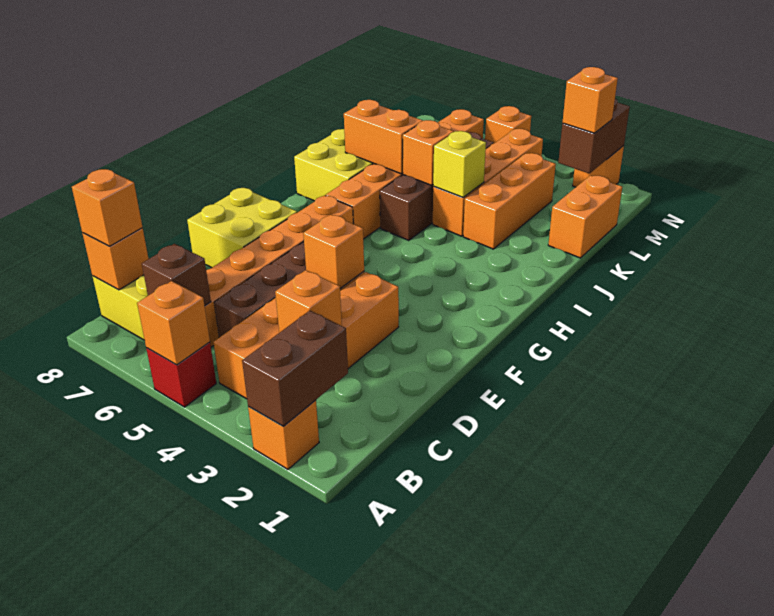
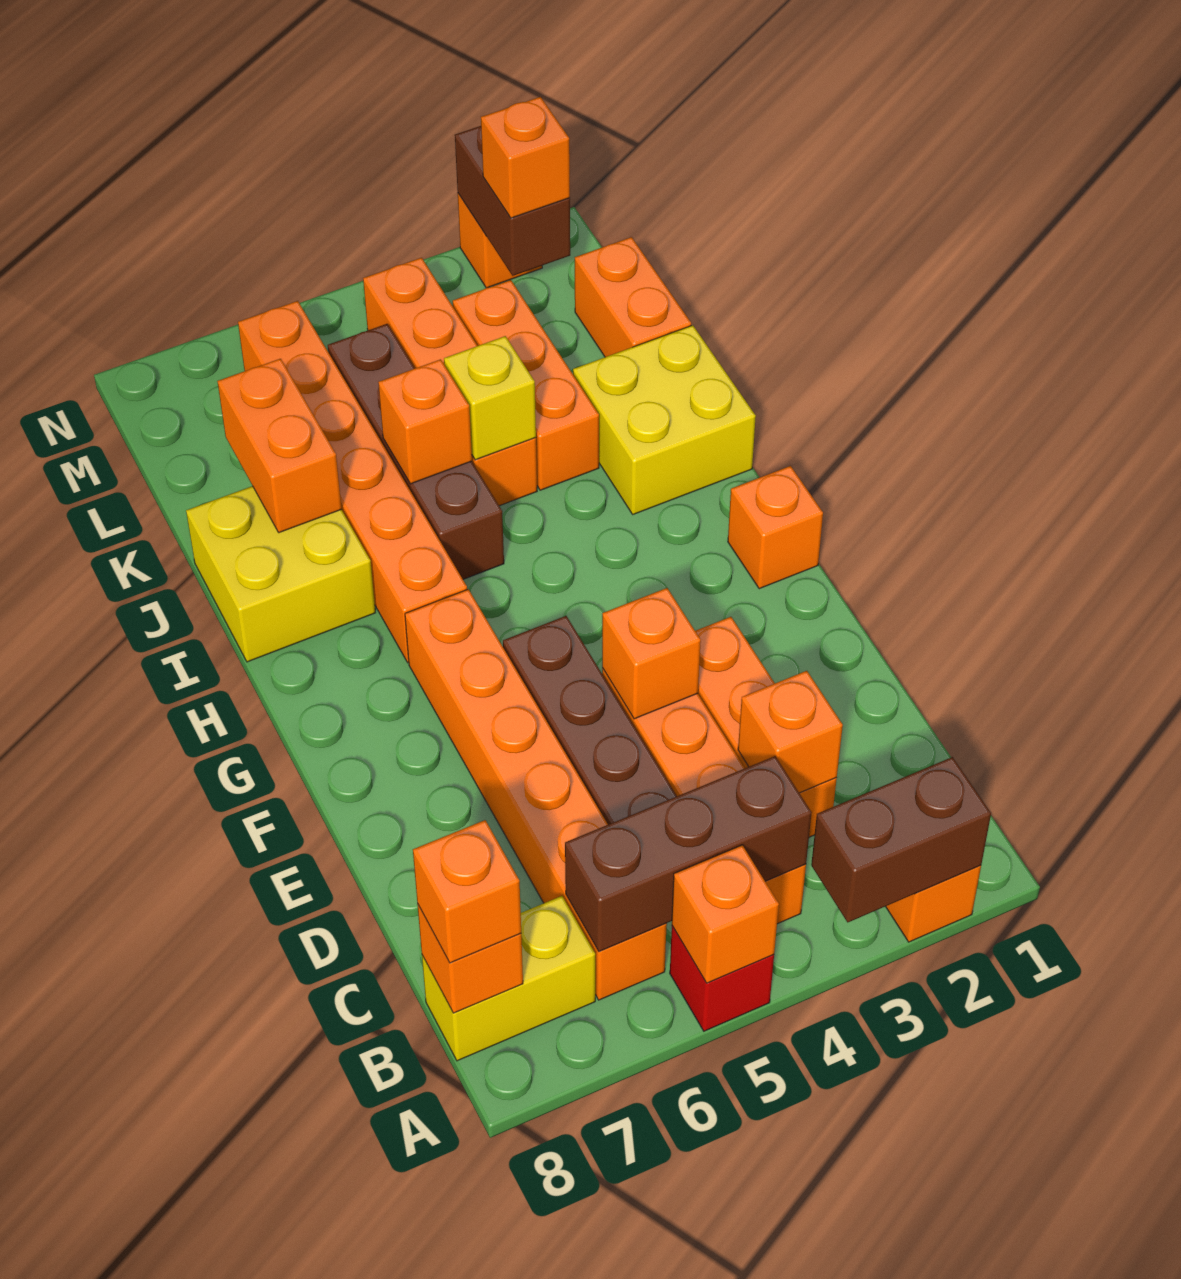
brown brick A2:B2 level 2 -> brown brick A2:A3 level 2
brown brick B6 level 2 -> brown brick B4:B6 level 2
yellow brick E7:F8 level 1 -> yellow brick I1:J2 level 1
orange brick J6:J7 level 2 -> orange brick J7:K7 level 2
orange brick N5 level 1 -> orange brick G1 level 1

